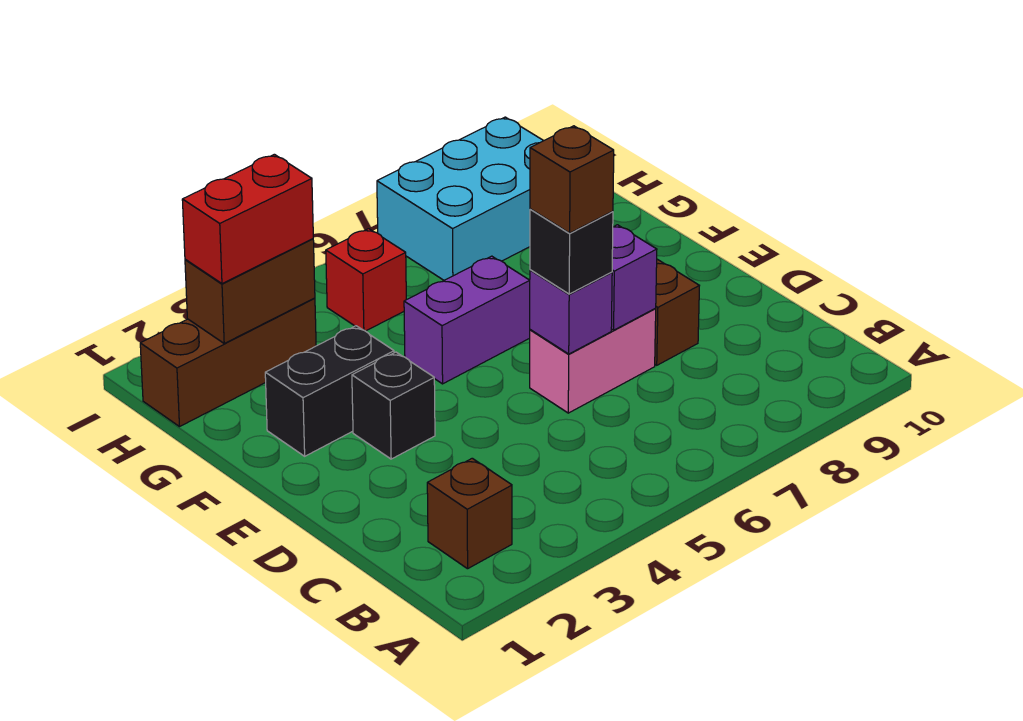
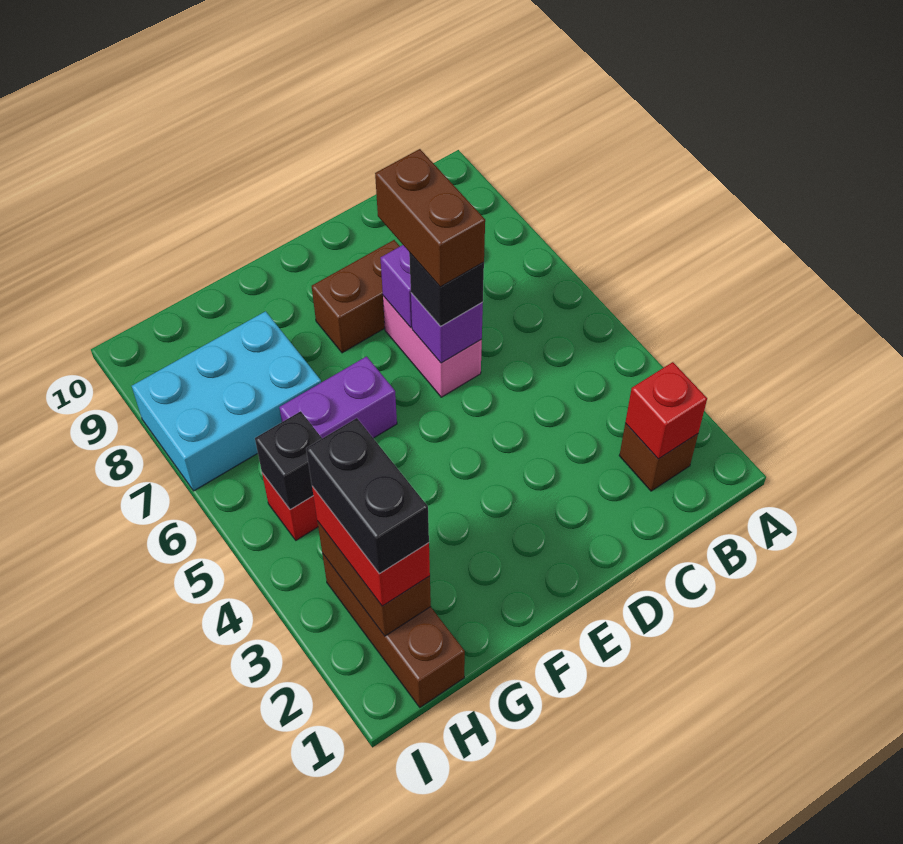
none -> red brick B2 level 2
brown brick D6 level 4 -> brown brick D6:D7 level 4
black brick E3 level 1 -> black brick H5 level 2
black brick F2:F3 level 1 -> black brick H2:H3 level 4
purple brick F5:F6 level 1 -> purple brick F6:G6 level 1
cyan brick H7:I9 level 1 -> cyan brick G7:I8 level 1

